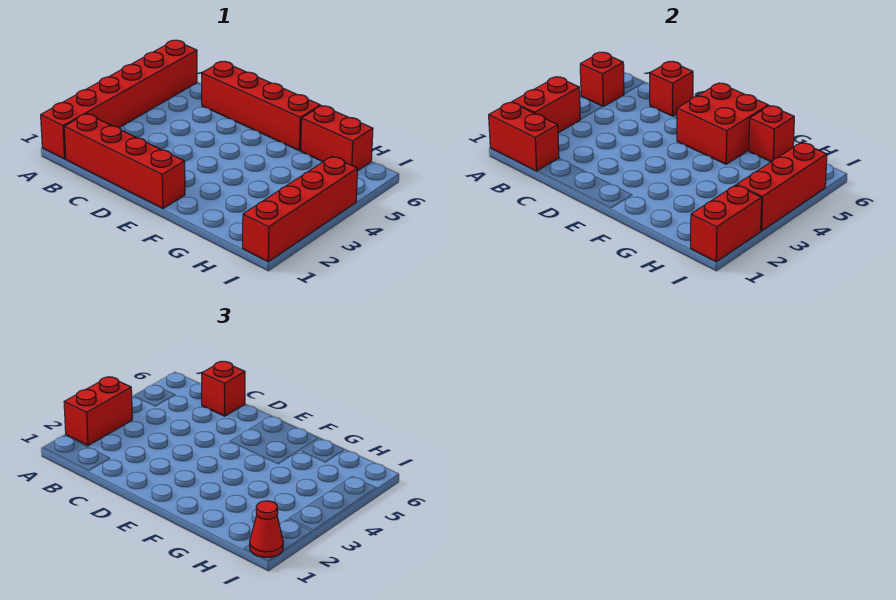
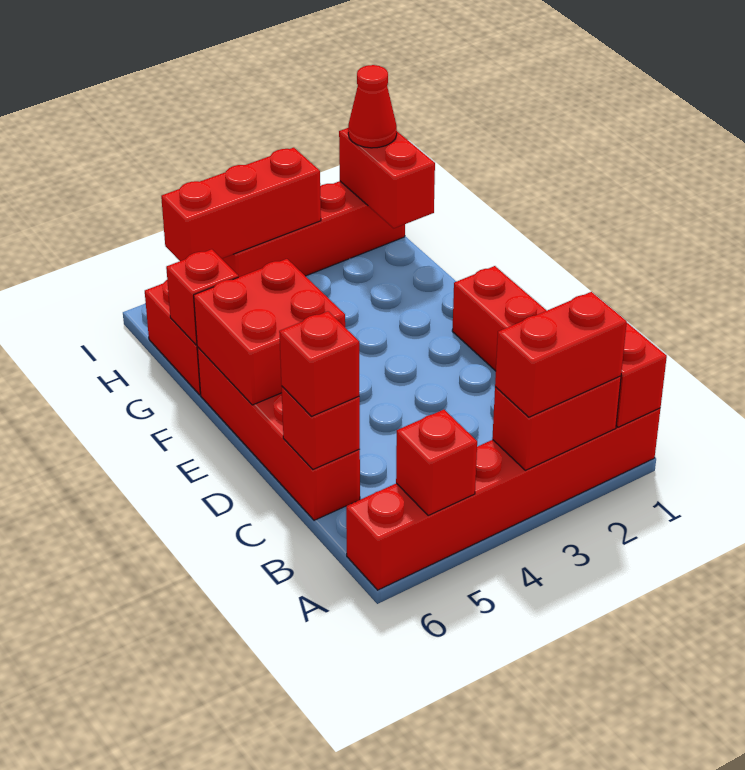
red brick I1:I2 level 2 -> red brick H1:I1 level 2

